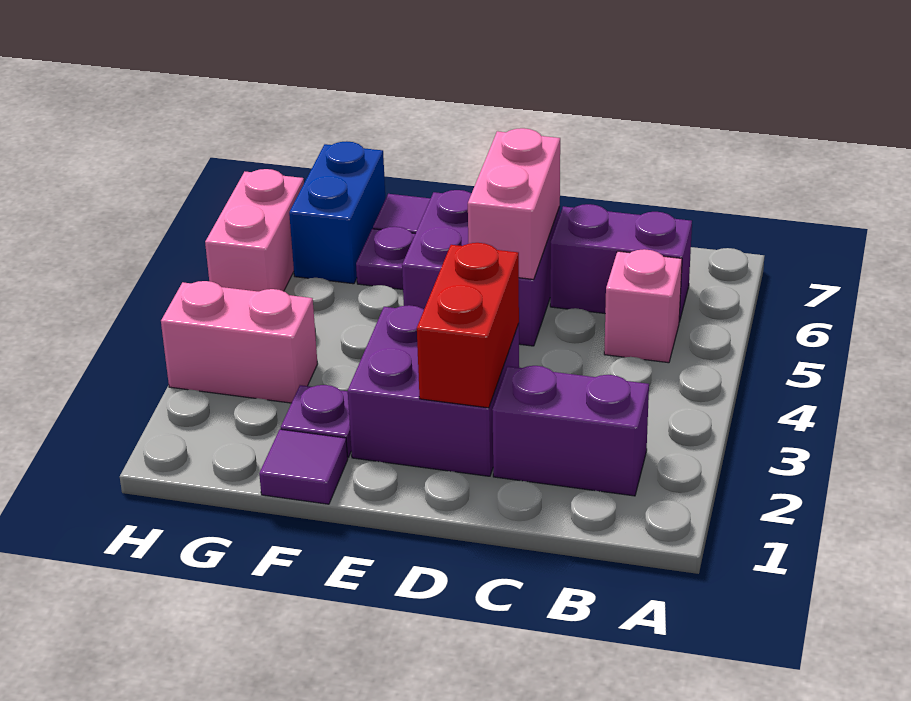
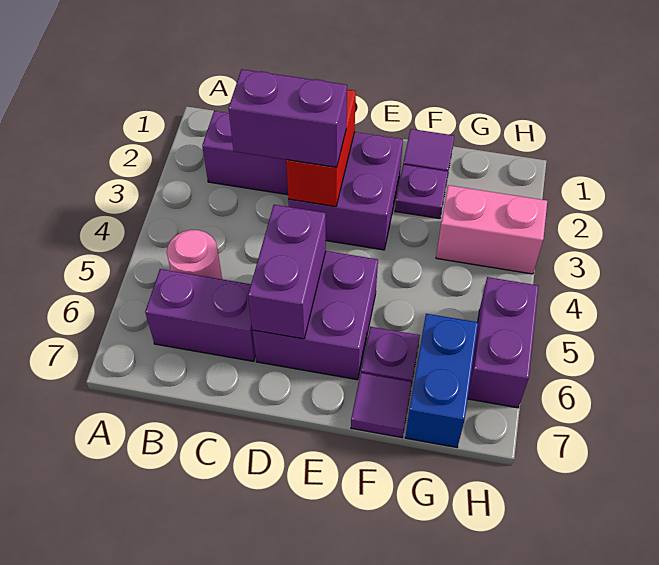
pink brick B5 level 1 -> pink round brick B5 level 1
none -> purple brick C3:D3 level 3
pink brick D5:D6 level 2 -> purple brick D5:D6 level 2
pink brick H5:H6 level 1 -> purple brick H5:H6 level 1

